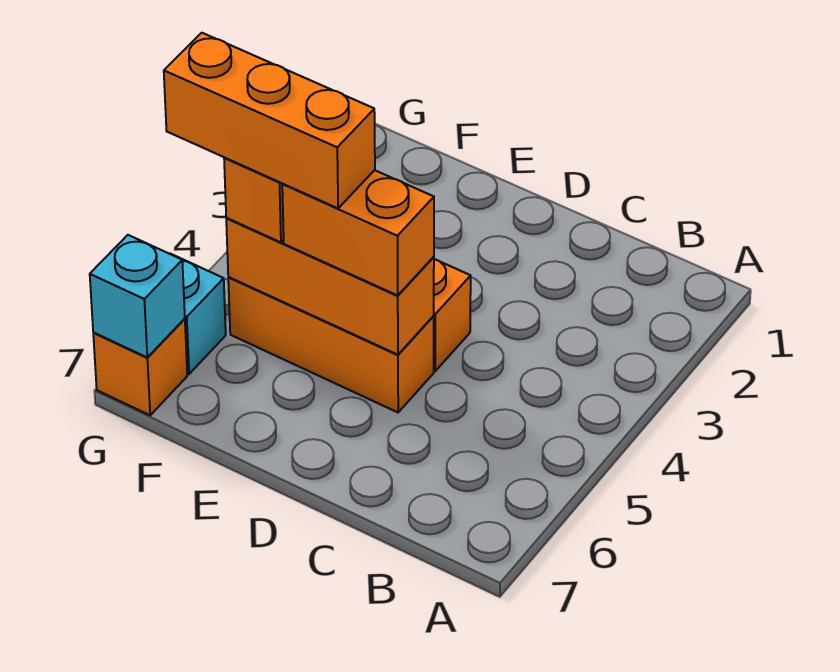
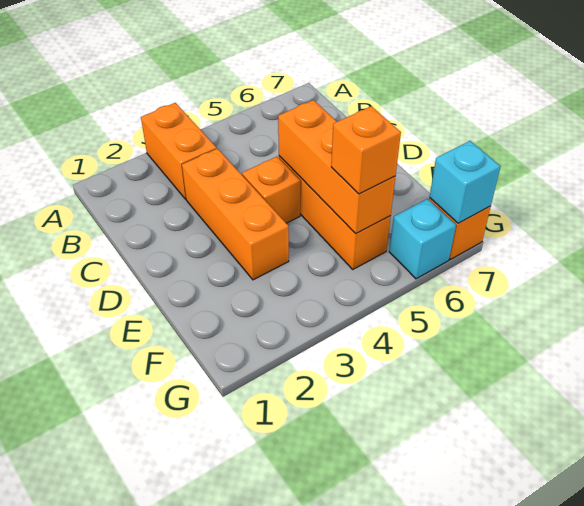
orange brick D5:E5 level 3 -> orange brick A3:B3 level 1
orange brick E5:G5 level 4 -> orange brick C3:E3 level 1

